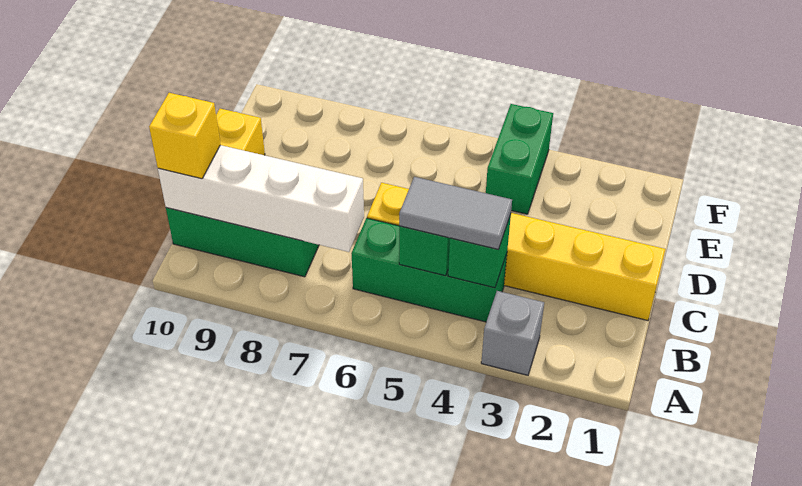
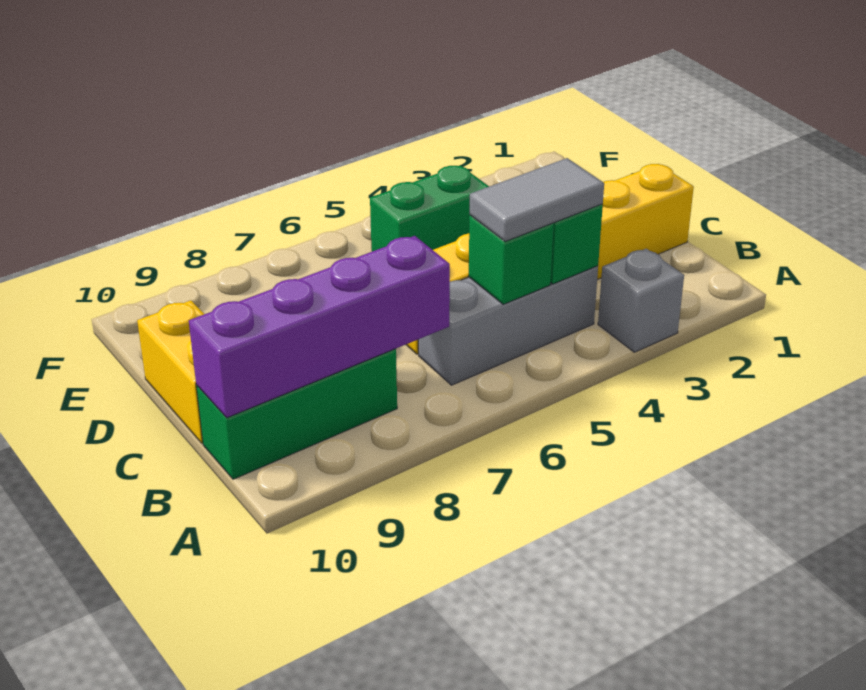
green brick B4:B6 level 1 -> grey brick B4:B6 level 1
white brick B7:B10 level 2 -> purple brick B7:B10 level 2
yellow brick B10 level 3 -> none
green brick E4:F4 level 1 -> green brick E4:E5 level 1

